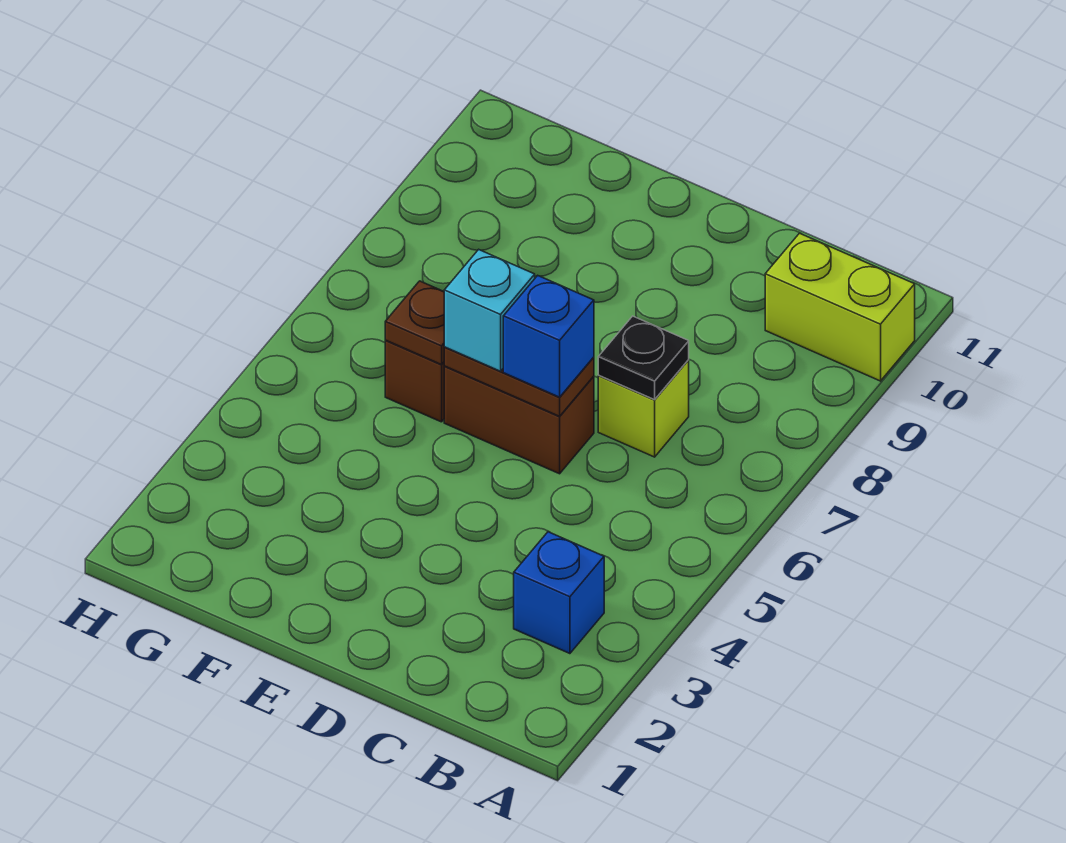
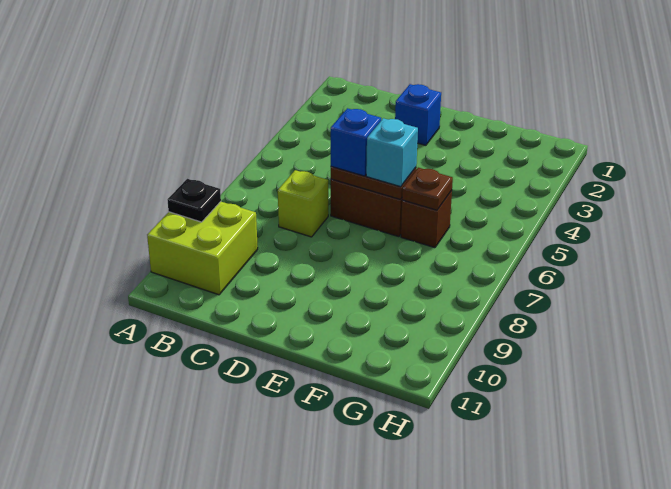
lime brick A10:B10 level 1 -> lime brick A9:B10 level 1
blue brick B3 level 1 -> blue brick D2 level 1
black plate C7 level 2 -> black plate A9 level 2

